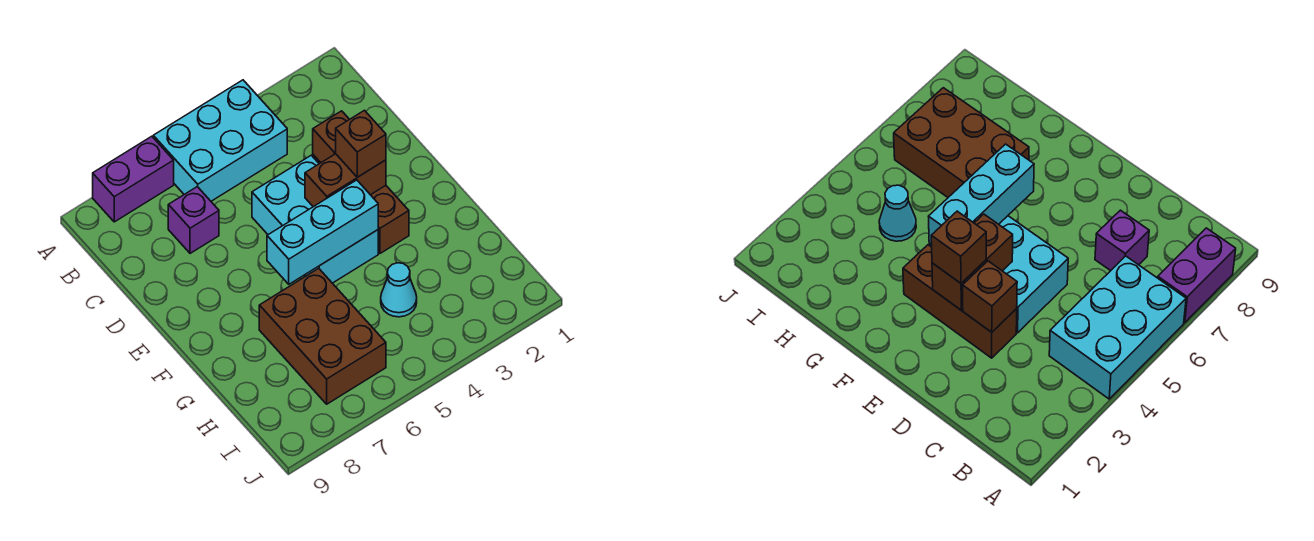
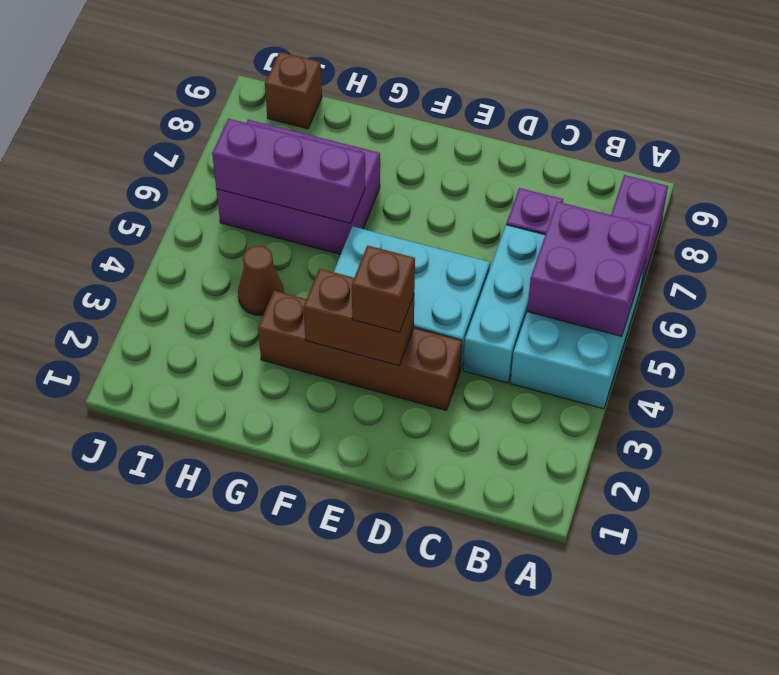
none -> purple brick A5:B6 level 2
brown brick D3:F3 level 1 -> brown brick D3:G3 level 1
brown brick D3 level 2 -> brown brick I9 level 1
brown brick E3:E4 level 2 -> brown brick E3:F3 level 2
cyan brick F4:F6 level 2 -> cyan brick C4:C6 level 1
brown brick G6:I7 level 1 -> purple brick G6:I7 level 1
none -> purple brick G6:I6 level 2
cyan cone H4 level 1 -> brown cone H4 level 1

